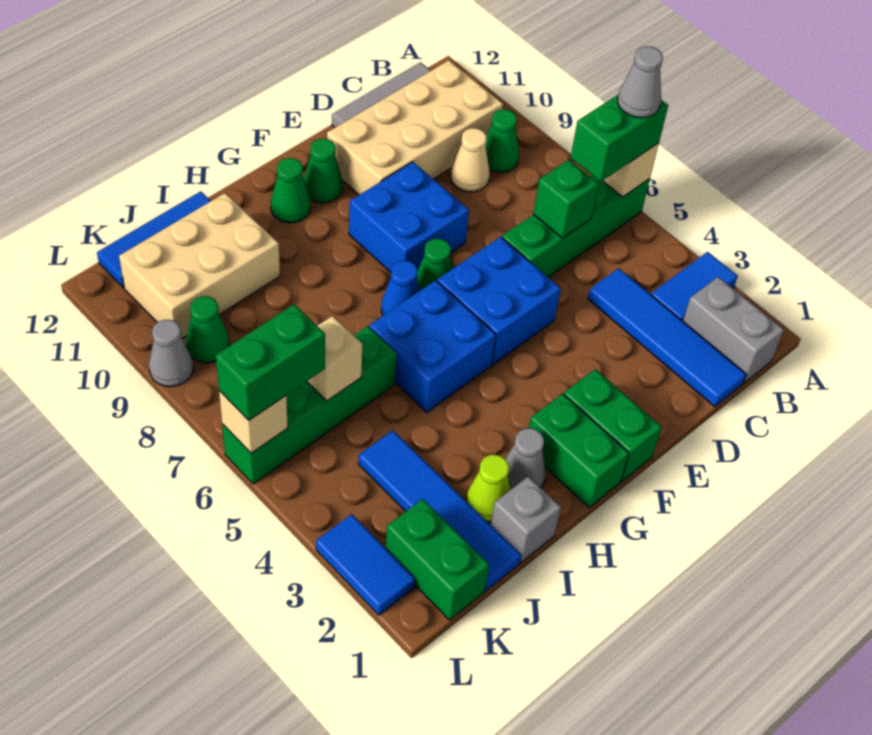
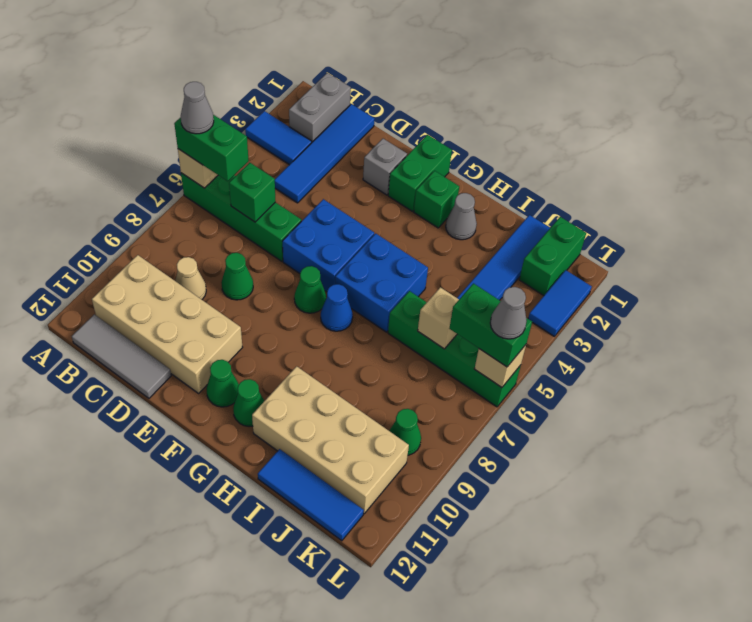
green cone B9 level 1 -> green cone D8 level 1
blue brick E8:F9 level 1 -> none
green brick G1:G2 level 1 -> green brick G2 level 1
grey brick I1 level 1 -> grey brick E2 level 1
lime cone I2 level 1 -> none
tan brick I10:K11 level 1 -> tan brick H10:K11 level 1
grey cone L9 level 1 -> grey cone L6 level 4

